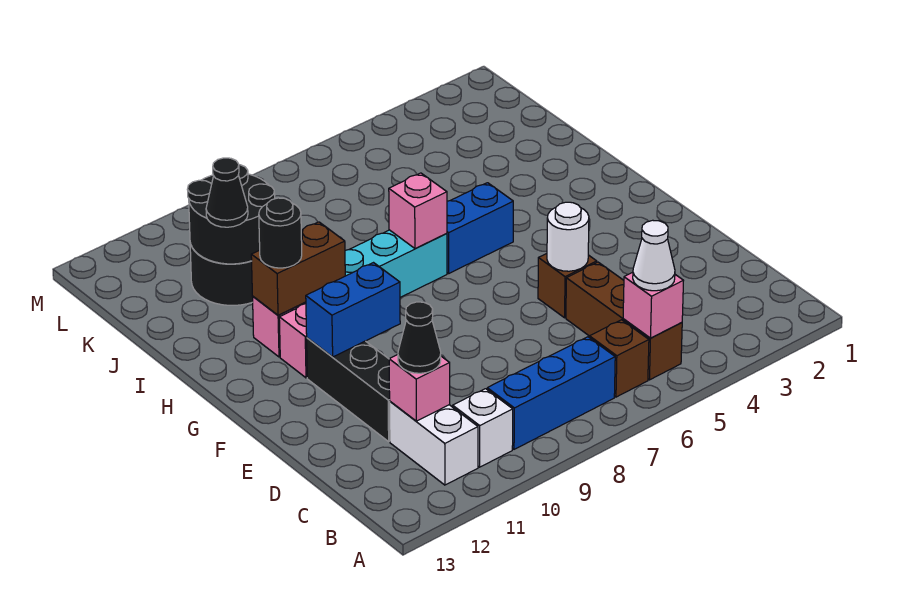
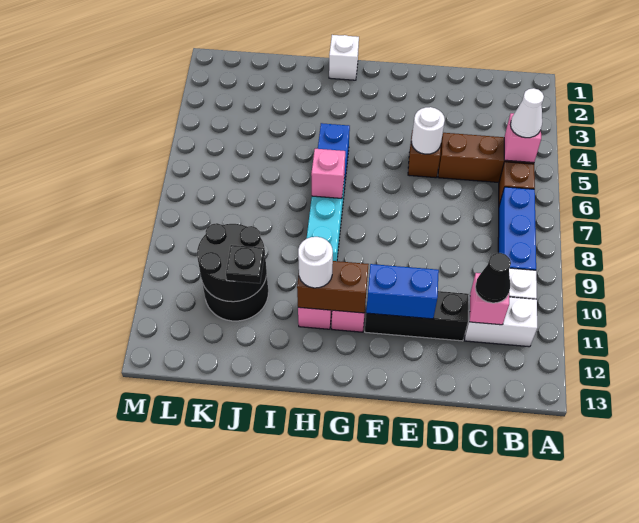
blue brick F10:F11 level 2 -> blue brick E11:F11 level 2
none -> white brick H1 level 1
brown brick H10:H11 level 2 -> brown brick G11:H11 level 2
black round brick H11 level 3 -> white round brick H11 level 3
black cone J11 level 3 -> black plate J11 level 3

